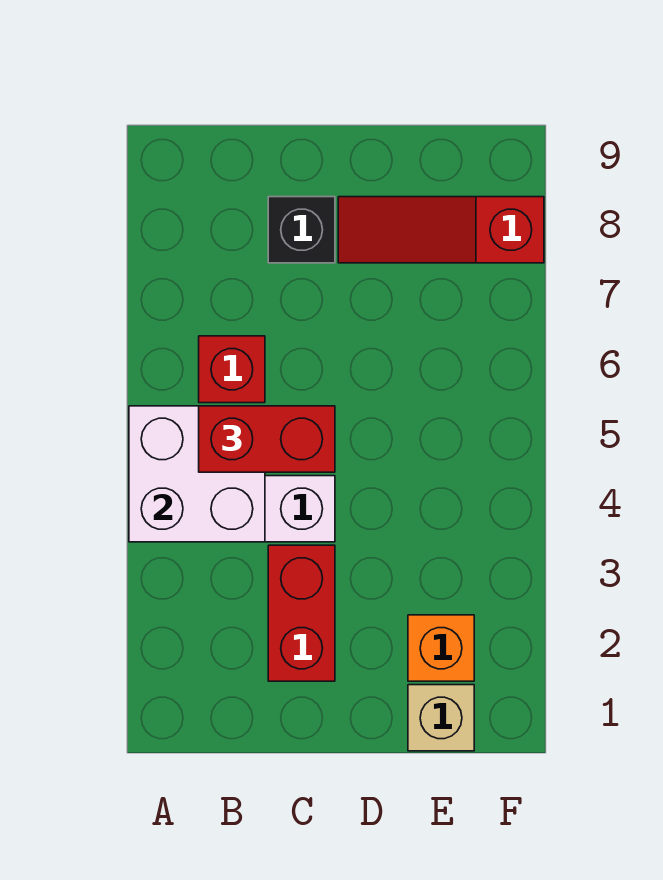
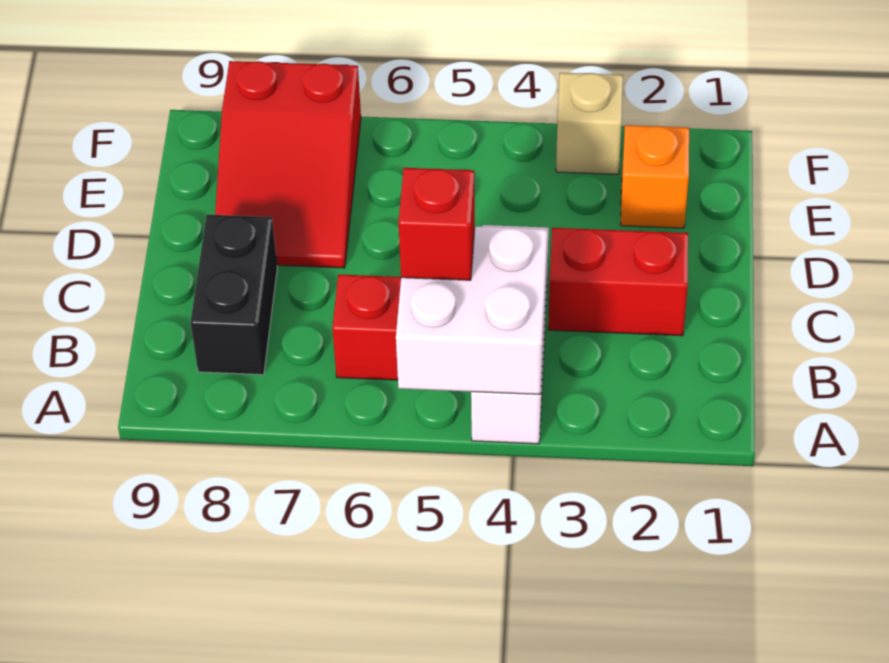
red brick B5:C5 level 3 -> red brick B5 level 3
black brick C8 level 1 -> black brick B8:C8 level 1
red slope D8:F8 level 1 top F -> red slope D7:F8 level 1 top F
tan brick E1 level 1 -> tan brick F3 level 1

